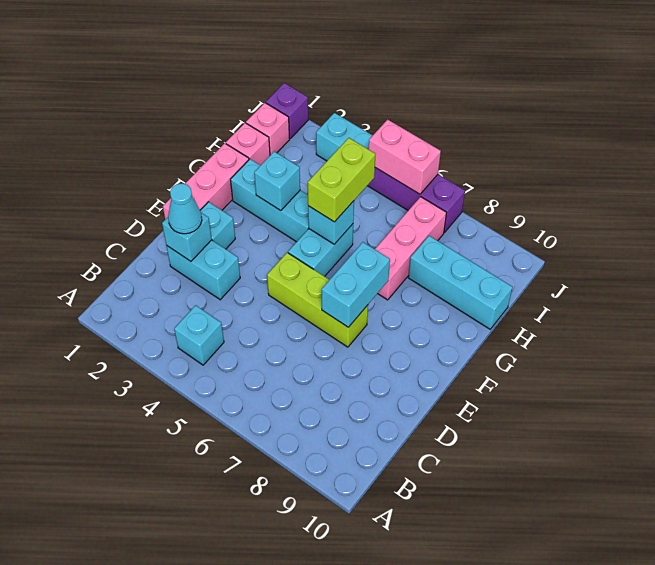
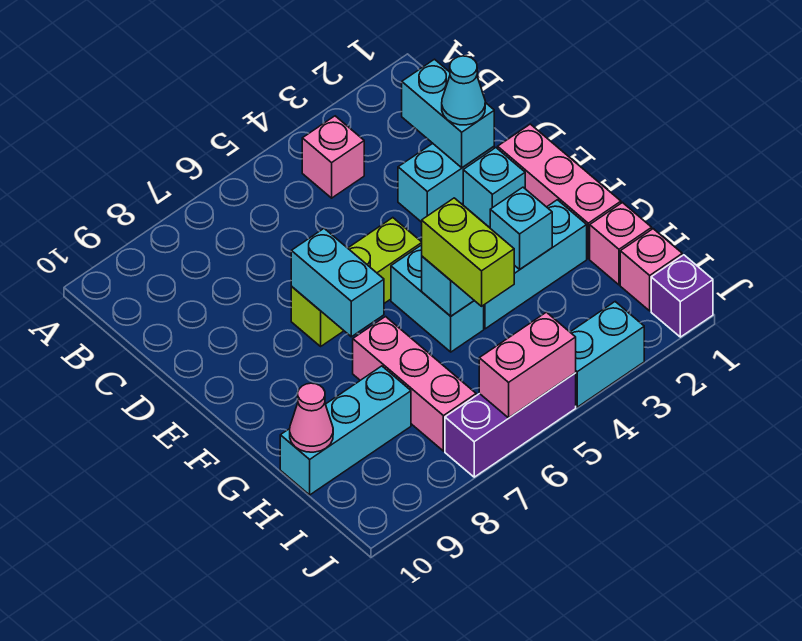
cyan brick B4 level 1 -> pink brick B4 level 1
cyan brick D2 level 2 -> cyan brick C2:D2 level 2
none -> pink cone H10 level 2

